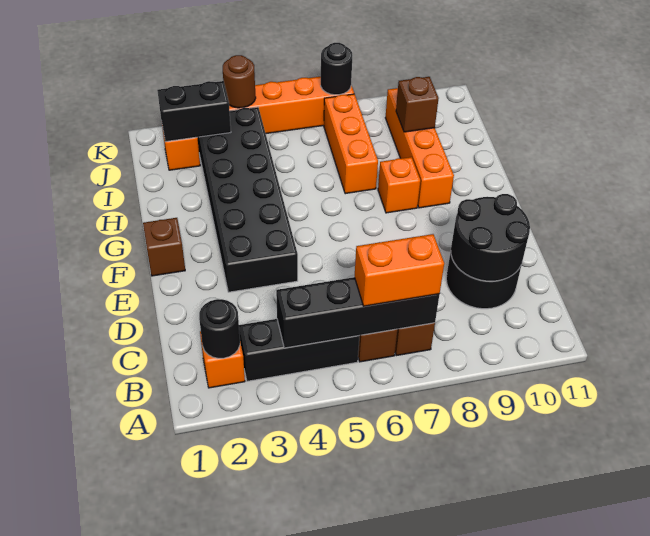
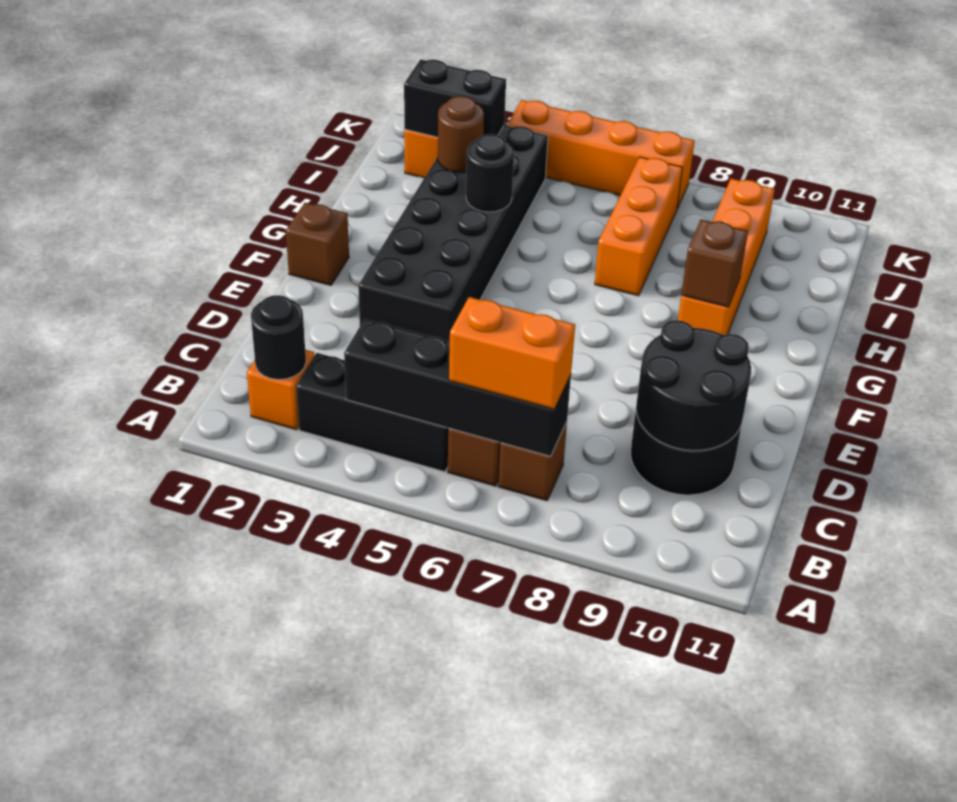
orange brick G8 level 1 -> none
brown brick I9 level 2 -> brown brick G9 level 2
brown round brick K4 level 2 -> brown round brick I3 level 2
black round brick K7 level 2 -> black round brick H4 level 2

